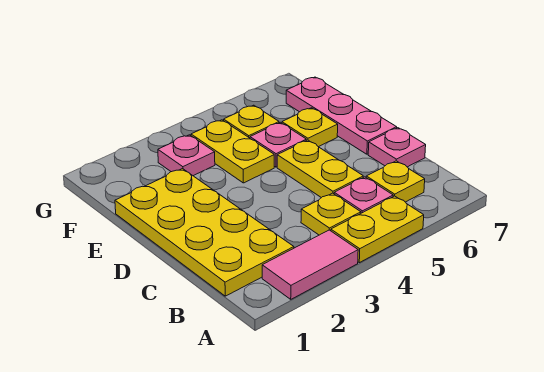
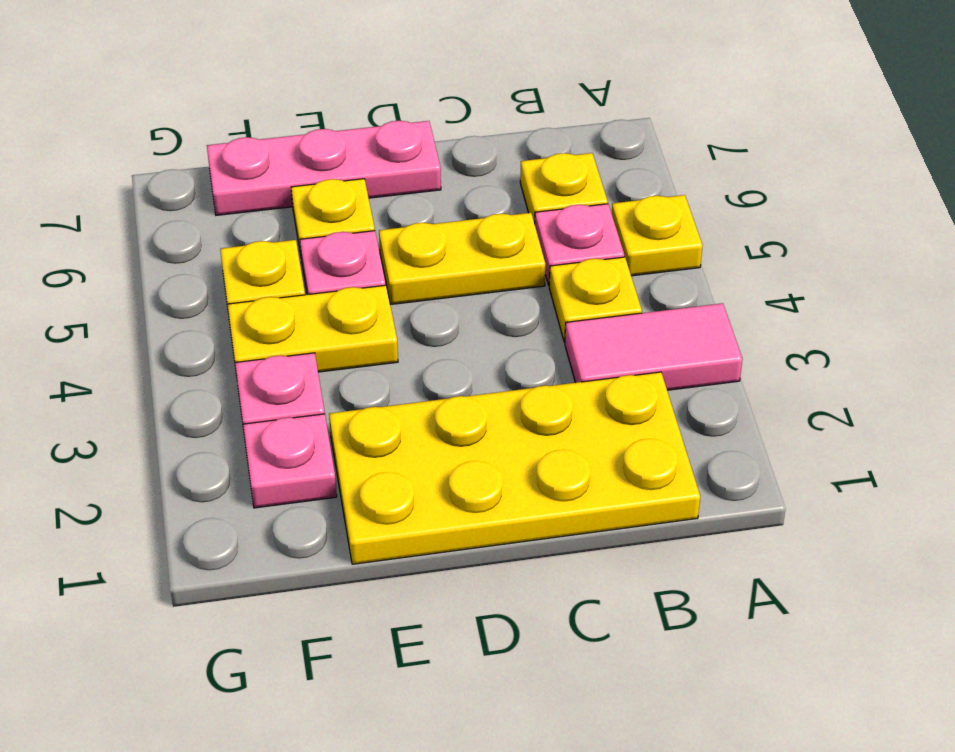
pink tile A2:A3 level 1 -> pink tile A3:B3 level 1
yellow plate A4:A5 level 1 -> yellow plate A5 level 1
pink plate C7 level 1 -> pink plate F2 level 1

